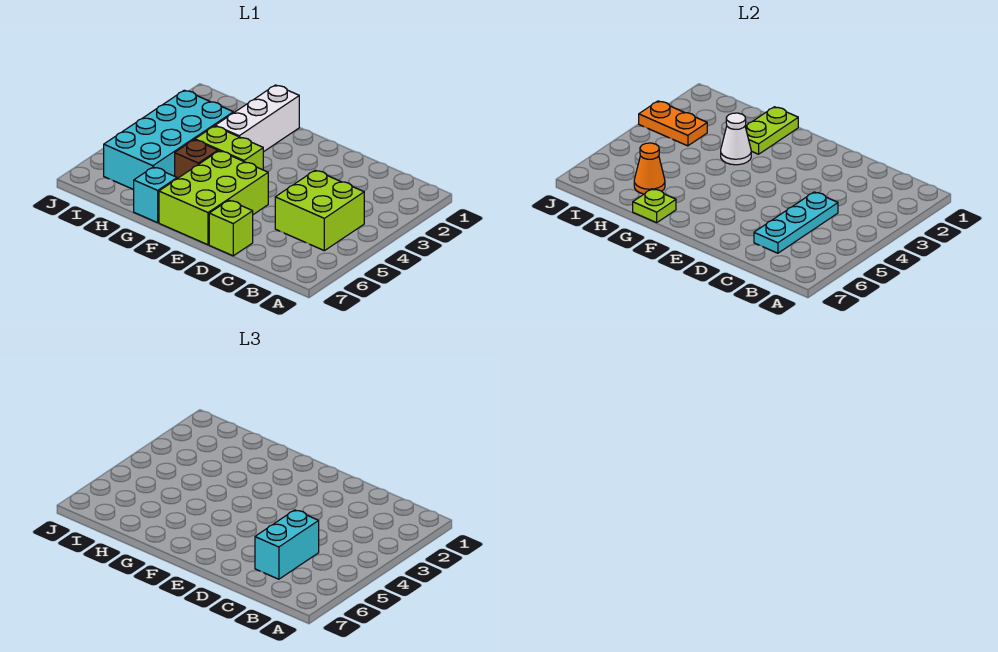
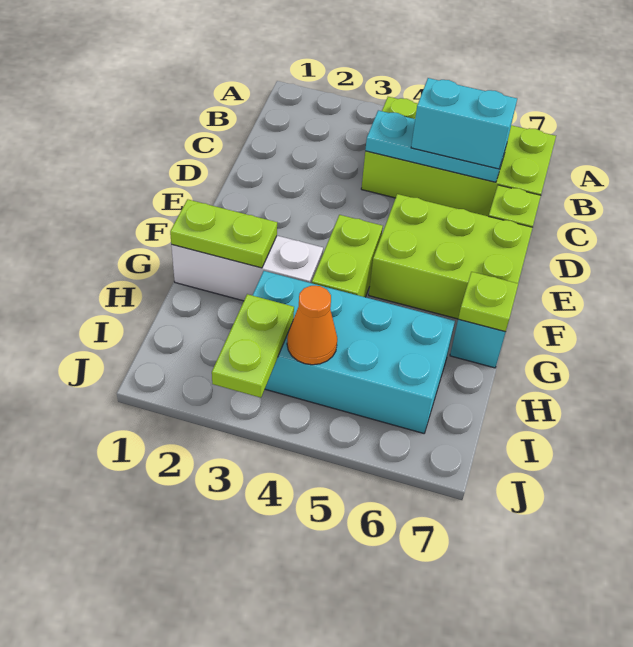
lime brick B4:C5 level 1 -> lime brick B4:C7 level 1
white cone G3 level 2 -> none
brown brick G5 level 1 -> none
orange cone H6 level 2 -> orange cone I4 level 2
orange plate I3:J3 level 2 -> lime plate I3:J3 level 2

